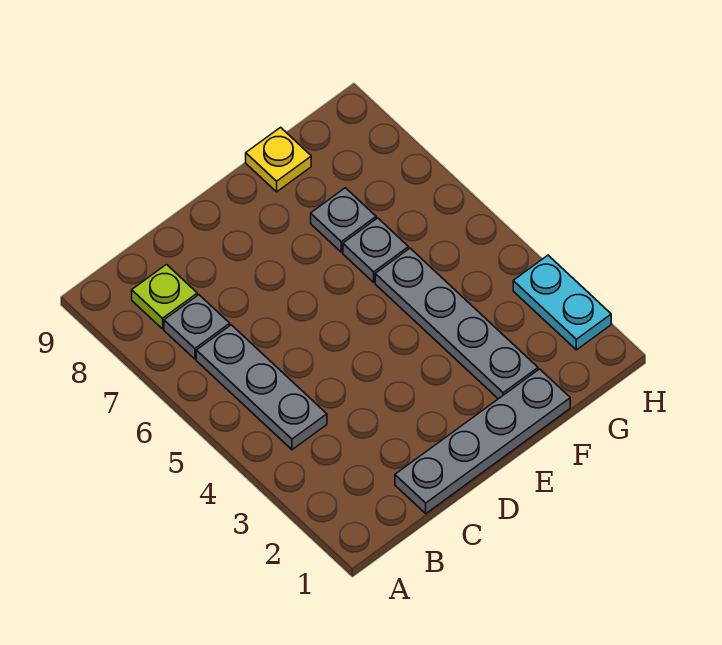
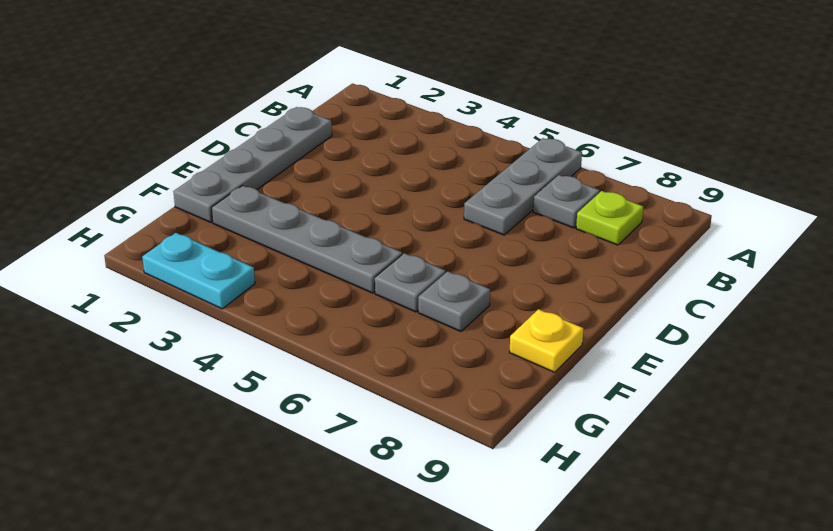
grey plate B4:B6 level 1 -> grey plate A6:C6 level 1

